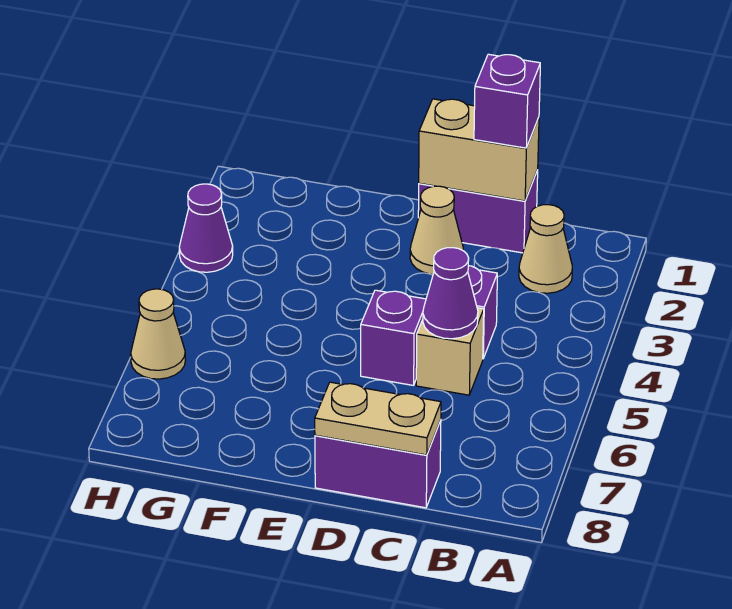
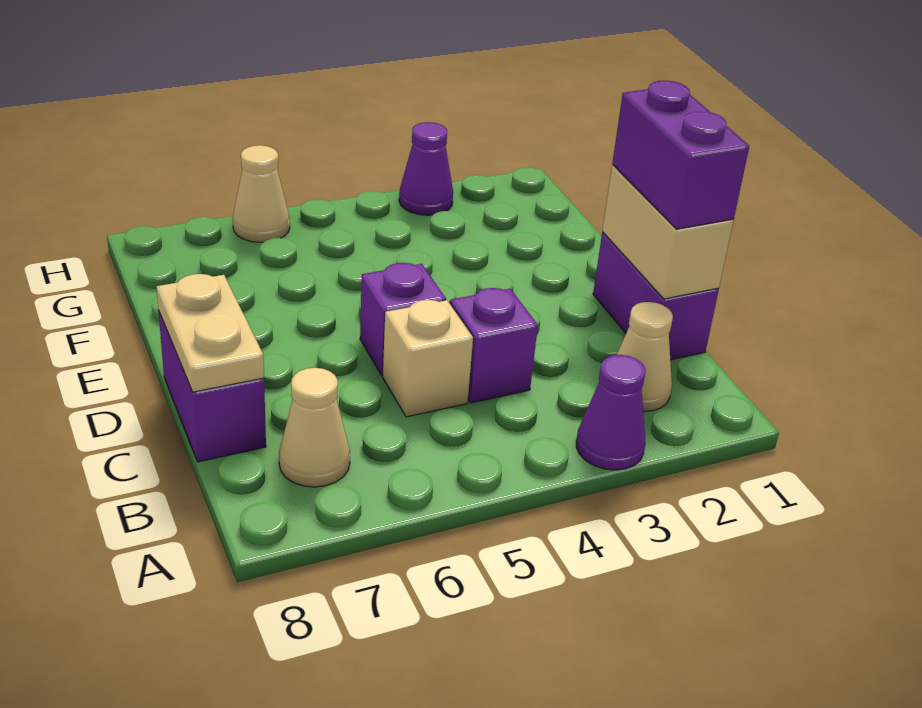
purple brick C1 level 3 -> purple brick C1:D1 level 3
purple cone C5 level 2 -> purple cone A3 level 1
tan cone D2 level 1 -> tan cone B7 level 1

